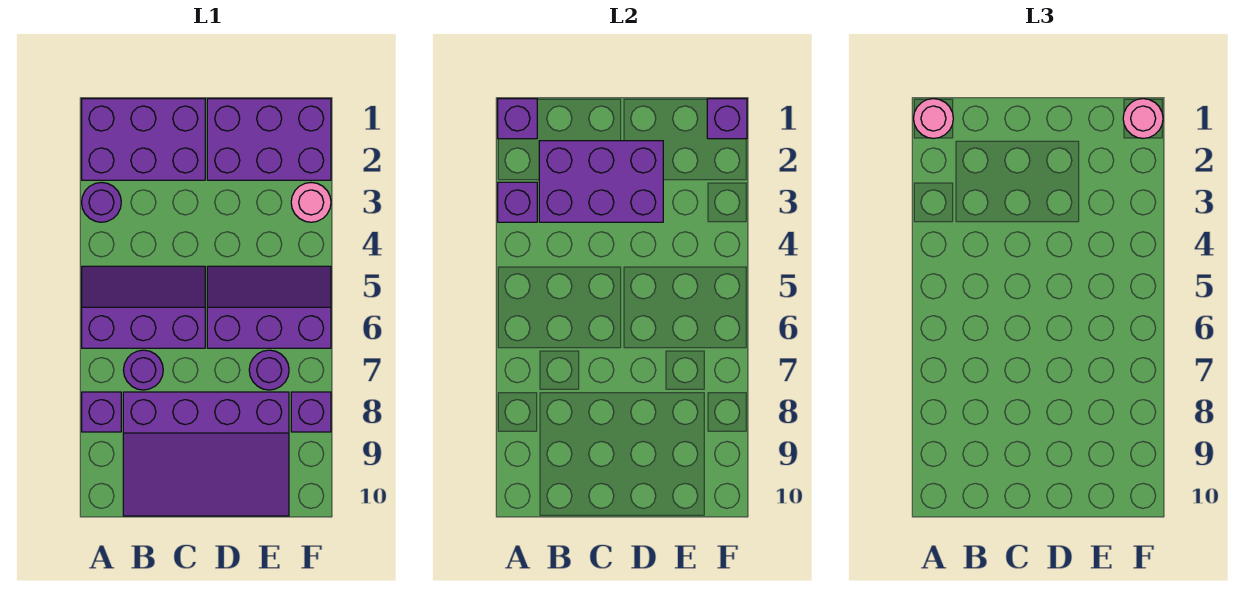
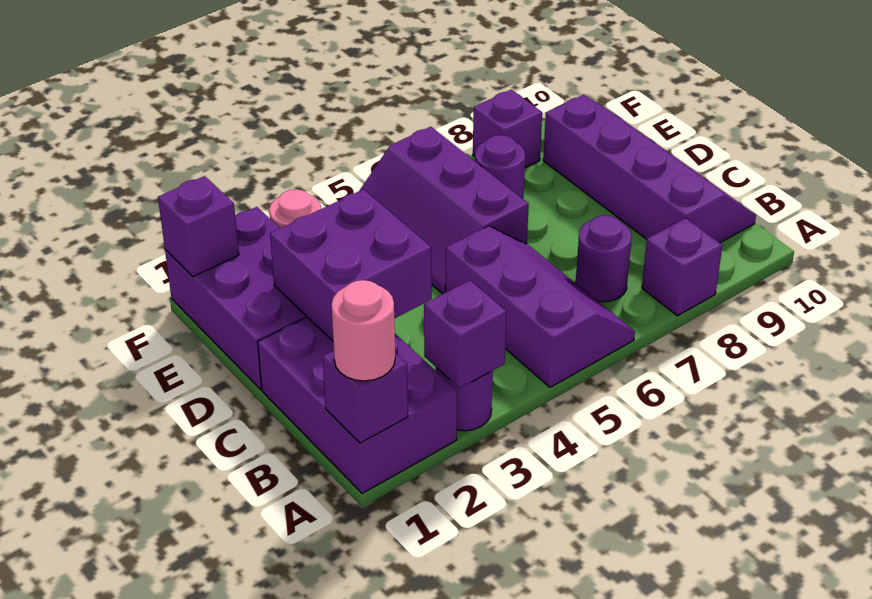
purple slope A5:C6 level 1 top 6 -> purple slope A5:C6 level 1 top 5
purple brick B2:D3 level 2 -> purple brick C2:D3 level 2
purple slope B8:E10 level 1 top 8 -> purple slope B9:E10 level 1 top 9
pink round brick F1 level 3 -> none

